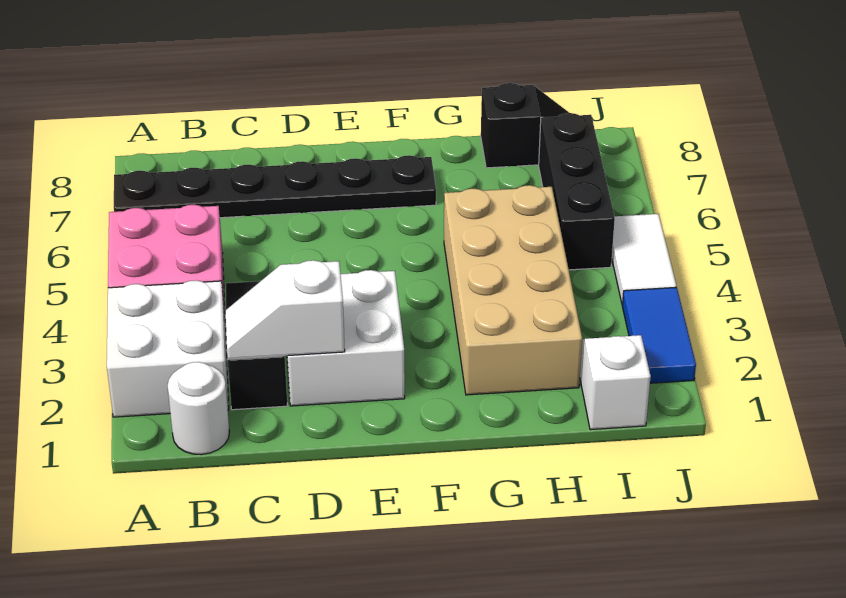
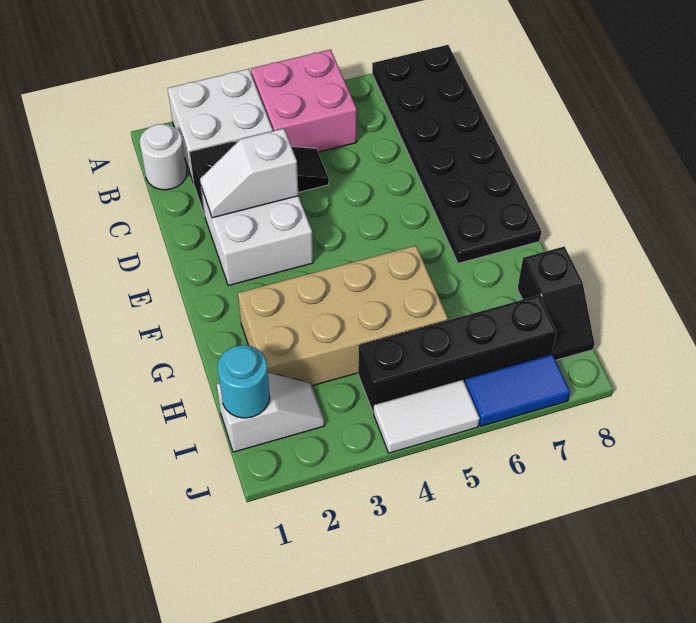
black plate A7:F7 level 1 -> black plate A7:F8 level 1
white slope C2:D2 level 2 top D -> white slope D2:D3 level 2 top 3
none -> cyan round brick I1 level 2
black brick I5:I7 level 1 -> black brick I4:I7 level 1
blue tile J2:J3 level 1 -> blue tile J6:J7 level 1

